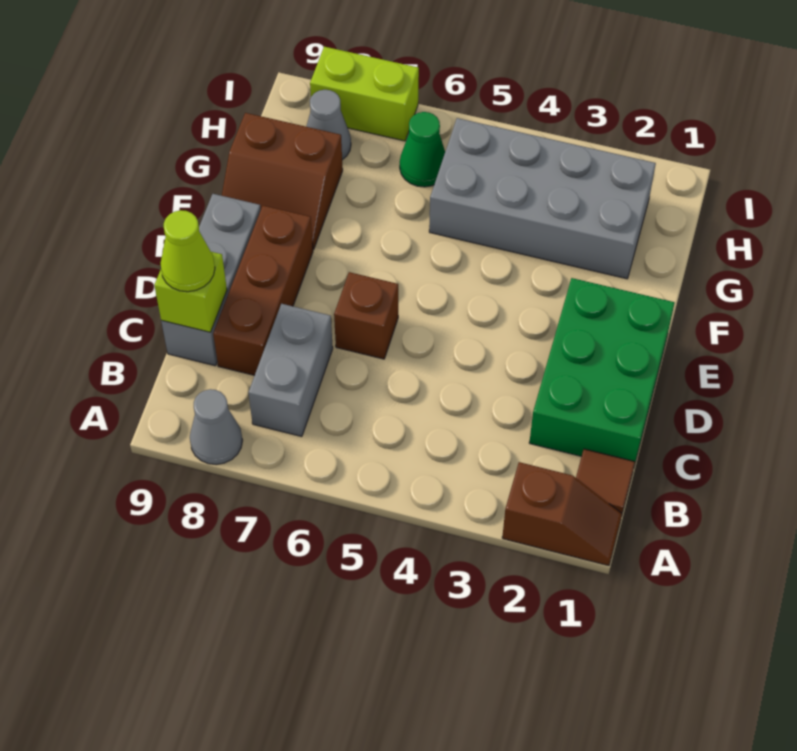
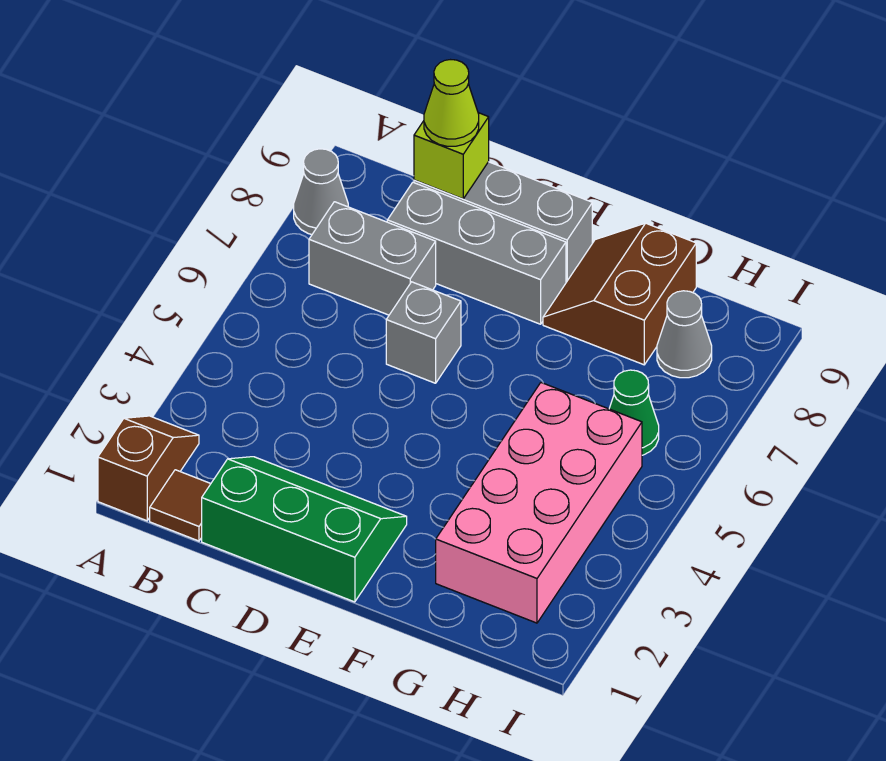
brown slope A1:A2 level 1 top 2 -> brown slope A1:A2 level 1 top 1
green brick C1:E2 level 1 -> green slope C1:E2 level 1 top 1
brown brick C8:E8 level 1 -> grey brick C8:E8 level 1
brown brick D6 level 1 -> grey brick D6 level 1
grey brick G2:H5 level 1 -> pink brick G2:H5 level 1
lime brick I7:I8 level 1 -> none

